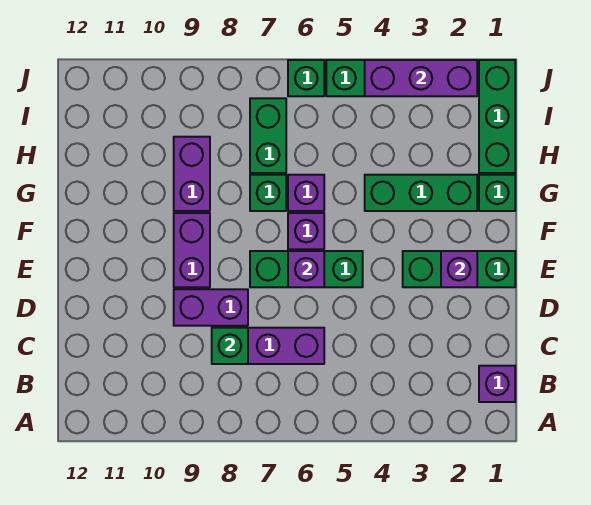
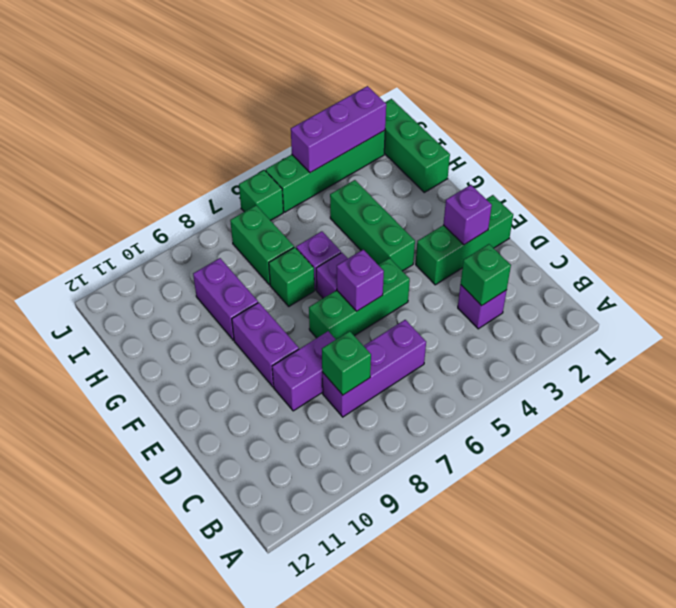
purple brick B1 level 1 -> purple brick C3 level 1
green brick G1 level 1 -> green brick C3 level 2
green brick G2:G4 level 1 -> green brick F4:H4 level 1

